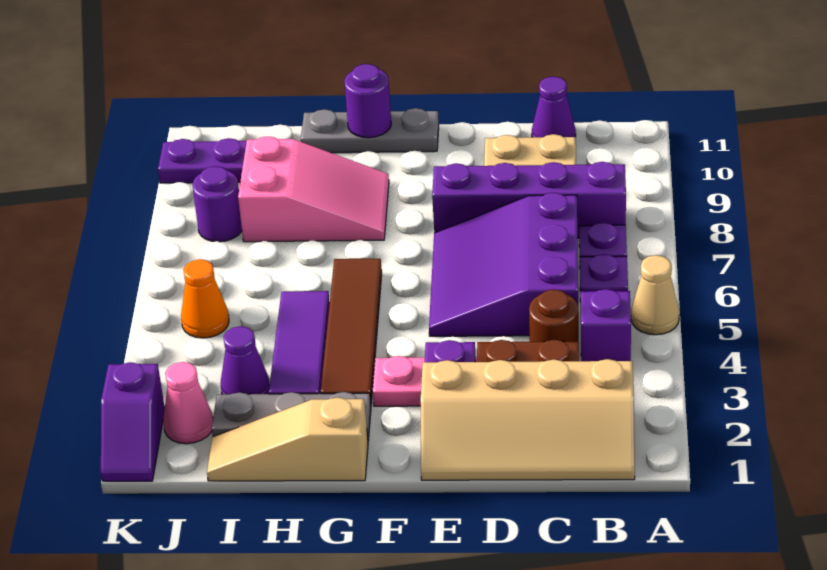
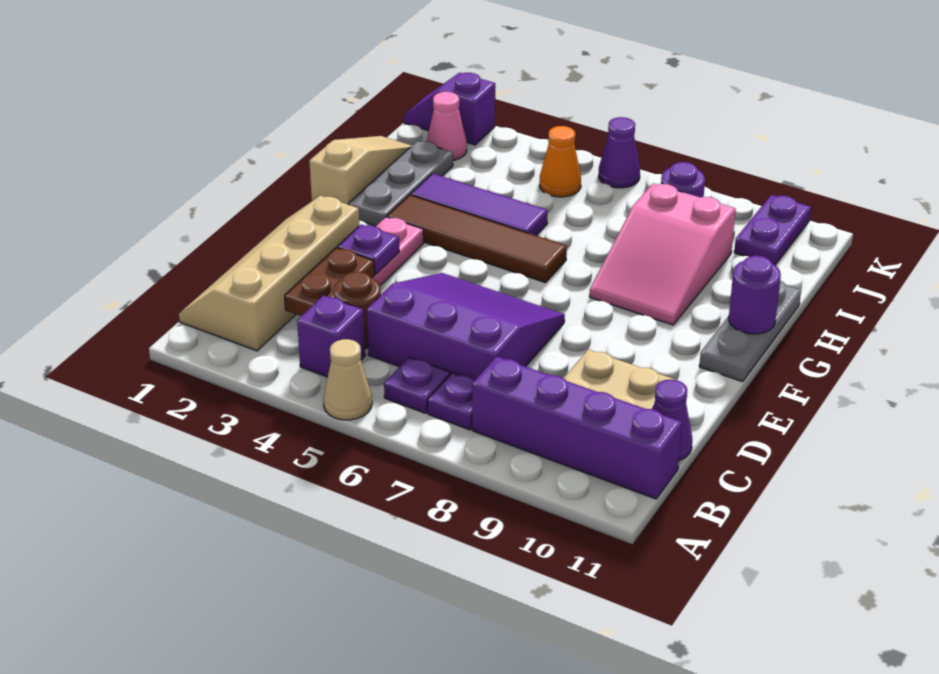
purple brick B8:E8 level 1 -> purple brick B8:B11 level 1
purple cone I3 level 1 -> purple cone K6 level 1

